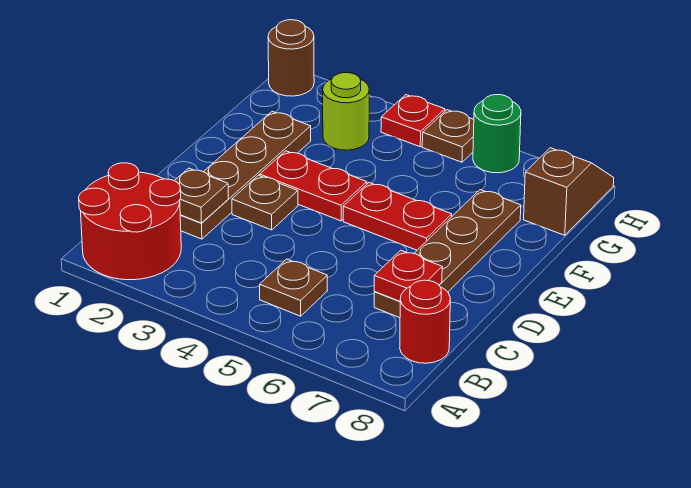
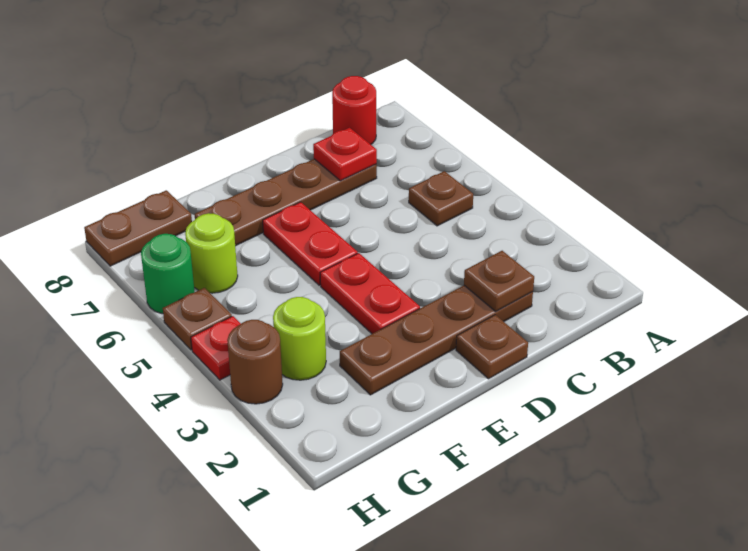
red round brick A1:B2 level 1 -> none
brown plate D3 level 1 -> brown plate D1 level 1
none -> lime round brick G6 level 1
brown slope G8:H8 level 1 top G -> brown plate G8:H8 level 1
brown round brick H1 level 1 -> brown round brick H3 level 1

